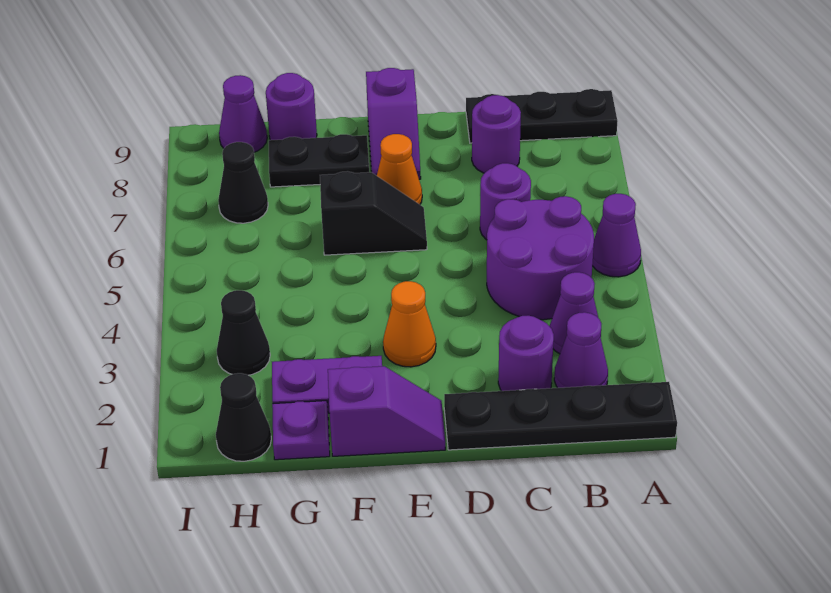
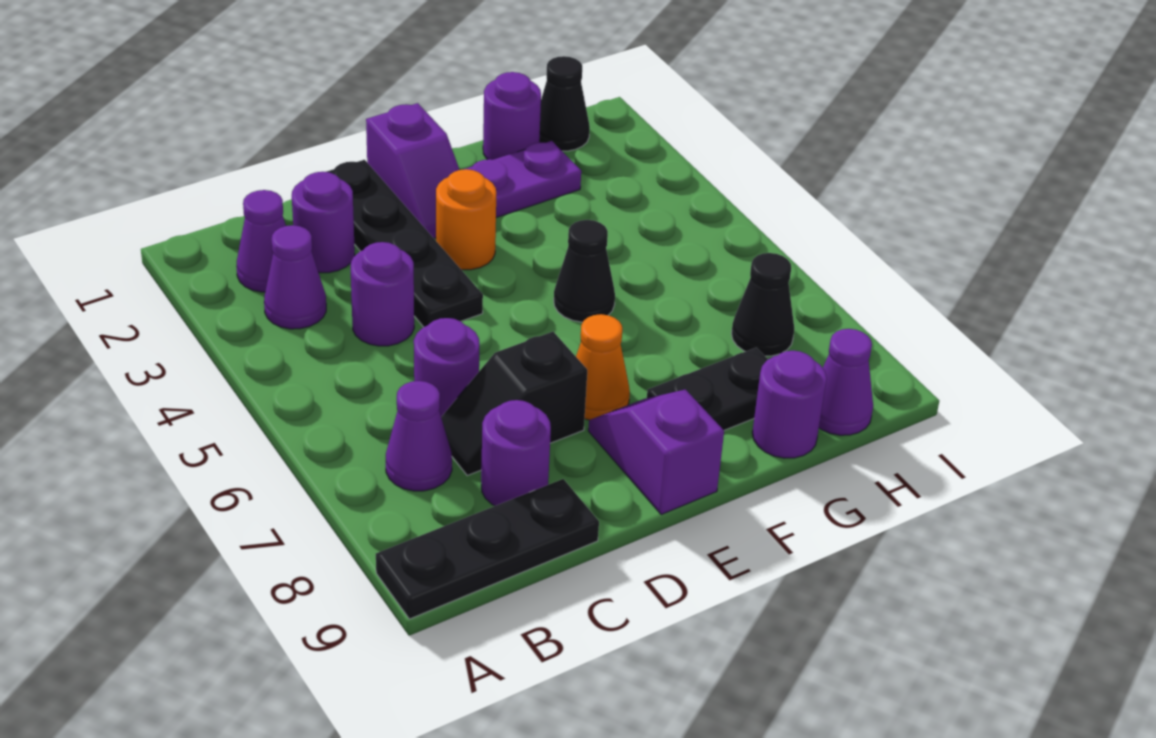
black plate A1:D1 level 1 -> black plate D1:D4 level 1
purple cone A5 level 1 -> purple cone B7 level 1
purple round brick B4:C5 level 1 -> purple round brick C4 level 1
purple slope E1:F1 level 1 top F -> purple slope E1:E2 level 1 top 1
orange cone E3 level 1 -> orange round brick E3 level 1
black slope E6:F6 level 1 top F -> black slope C7:D7 level 1 top D
purple plate G1 level 1 -> purple round brick G1 level 1
black cone H3 level 1 -> black cone F5 level 1

